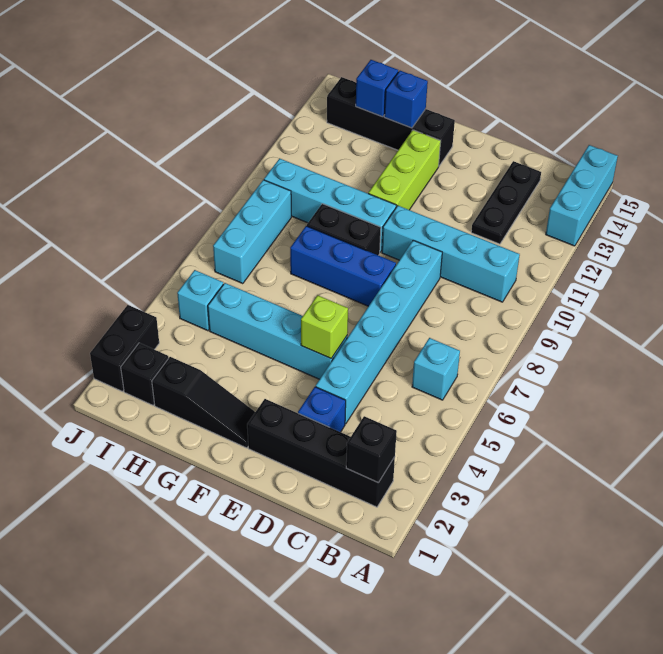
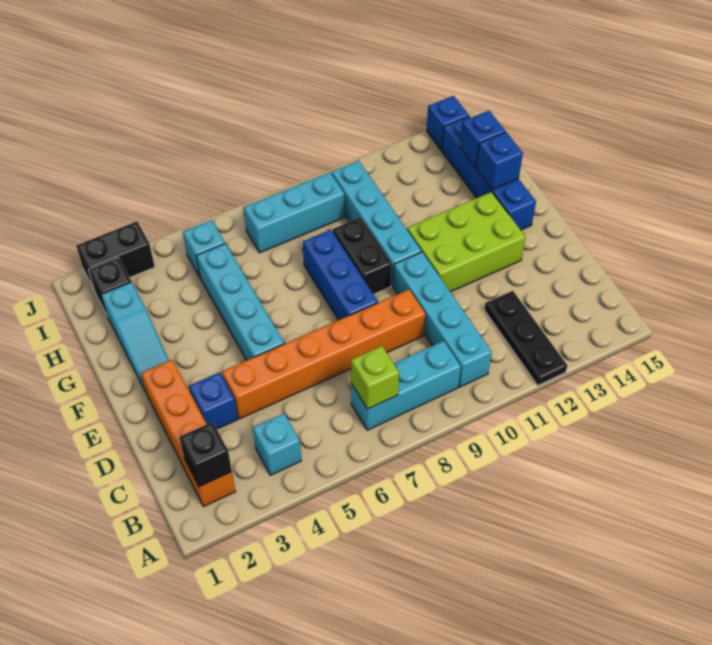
cyan brick A13:A15 level 1 -> cyan brick B7:B9 level 1
black brick B2:E2 level 1 -> orange brick B2:E2 level 1
cyan brick B6 level 1 -> cyan brick B4 level 1
black plate C12:C14 level 1 -> black plate A12:C12 level 1
cyan brick D4:D9 level 1 -> orange brick D4:D9 level 1
lime brick E5 level 2 -> lime brick B7 level 2
black slope F2:H2 level 1 top H -> cyan slope F2:H2 level 1 top H
lime brick F11:F13 level 1 -> lime brick E11:F13 level 1
black brick F14:I14 level 1 -> blue brick F14:I14 level 1
none -> blue brick J14 level 1

